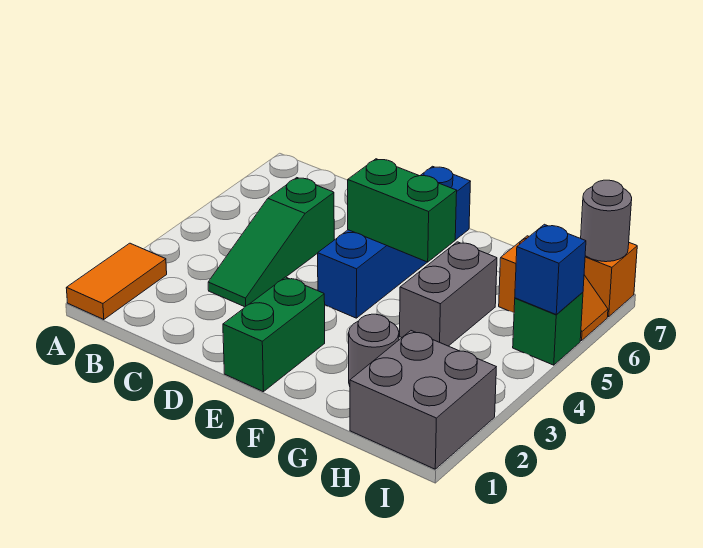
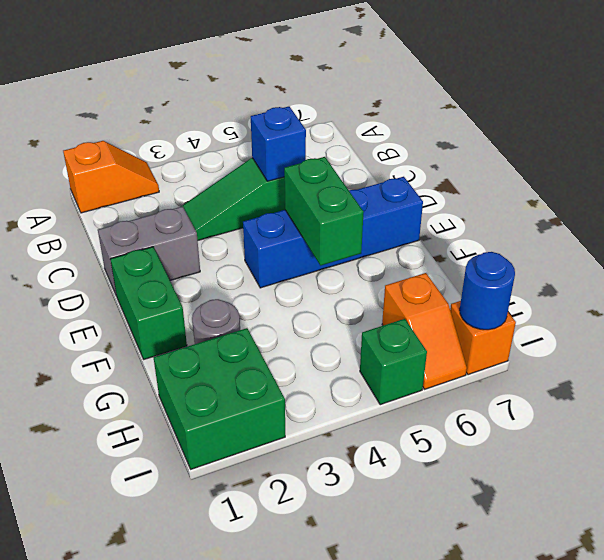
orange tile A1:A2 level 1 -> orange slope A1:A2 level 1 top 1
green brick E1:E2 level 1 -> green brick E1:F1 level 1
grey brick G4:G5 level 1 -> grey brick D1:D2 level 1
grey brick H1:I2 level 1 -> green brick H1:I2 level 1
blue brick I5 level 2 -> blue brick C5 level 2
grey round brick I7 level 2 -> blue round brick I7 level 2

